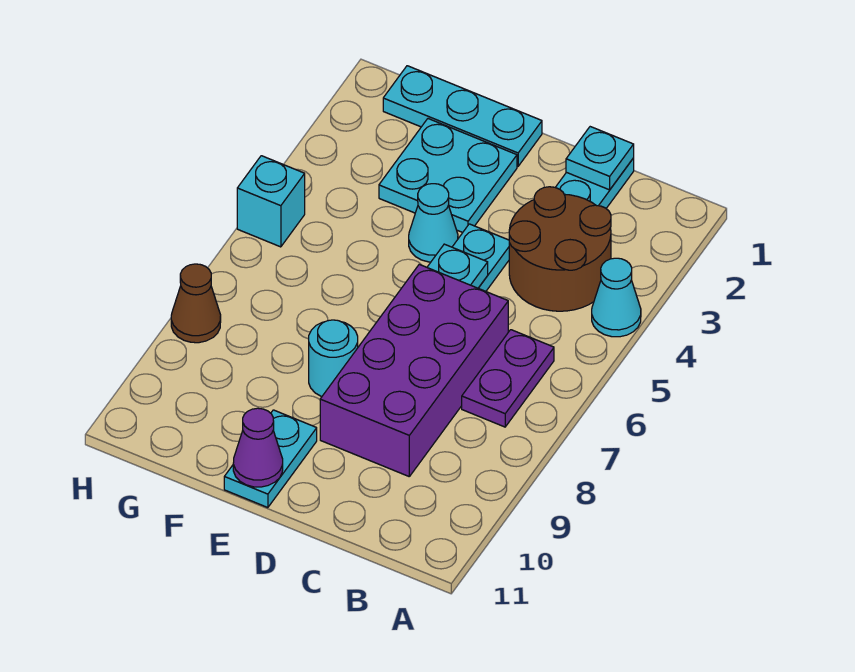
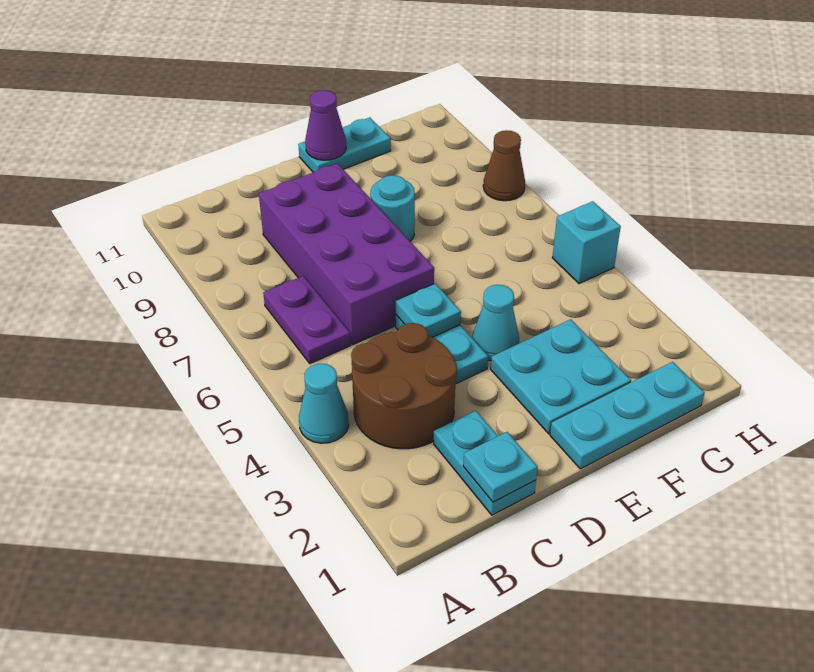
cyan plate E10:E11 level 1 -> cyan plate E11:F11 level 1

